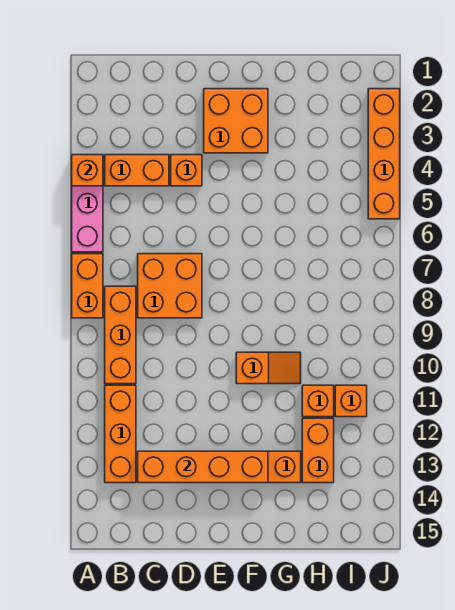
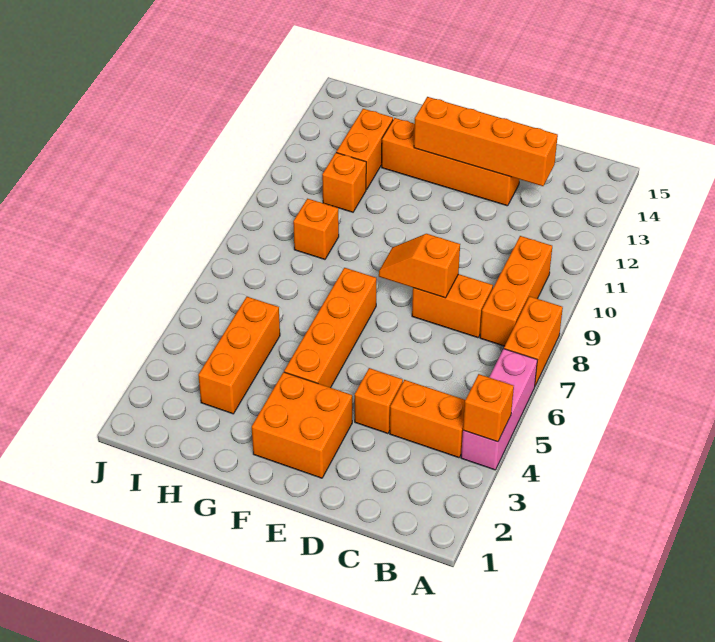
orange brick B11:B13 level 1 -> orange brick H3:H5 level 1
orange brick C7:D8 level 1 -> orange brick C8:D8 level 1
orange slope F10:G10 level 1 top F -> orange slope D8:E8 level 2 top D
orange brick I11 level 1 -> orange brick H9 level 1
orange brick J2:J5 level 1 -> orange brick F4:F7 level 1

